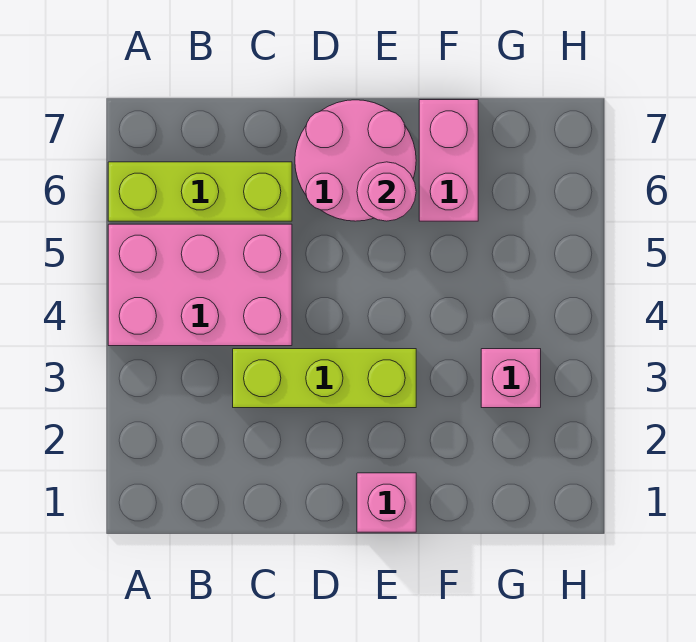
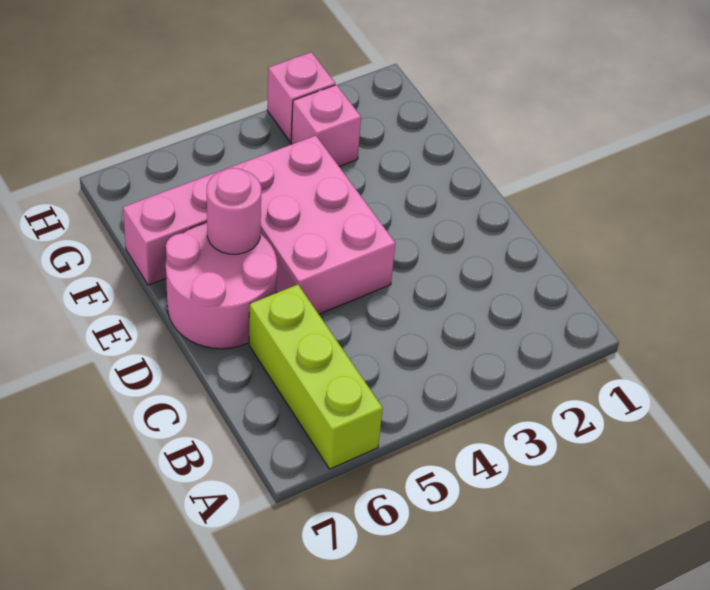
pink brick A4:C5 level 1 -> pink brick D4:F5 level 1
lime brick C3:E3 level 1 -> none
pink brick E1 level 1 -> pink brick H3 level 1

